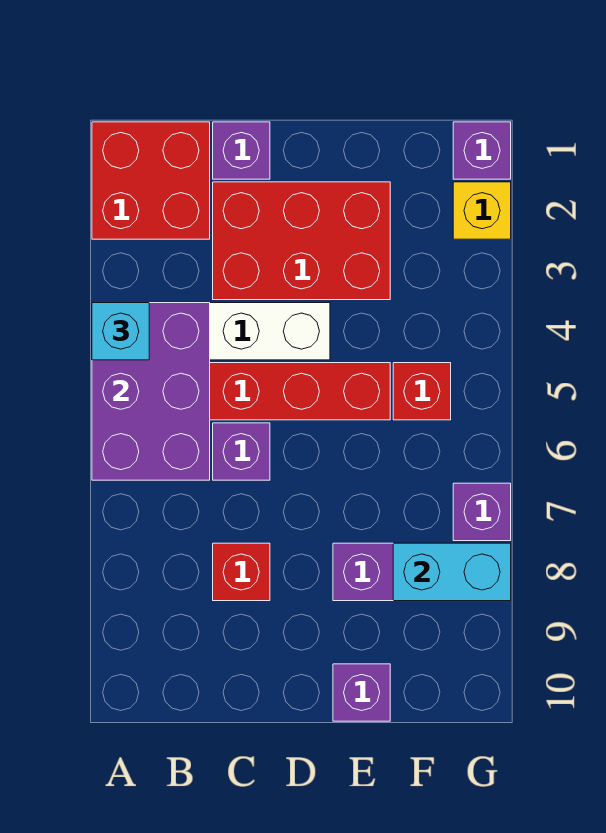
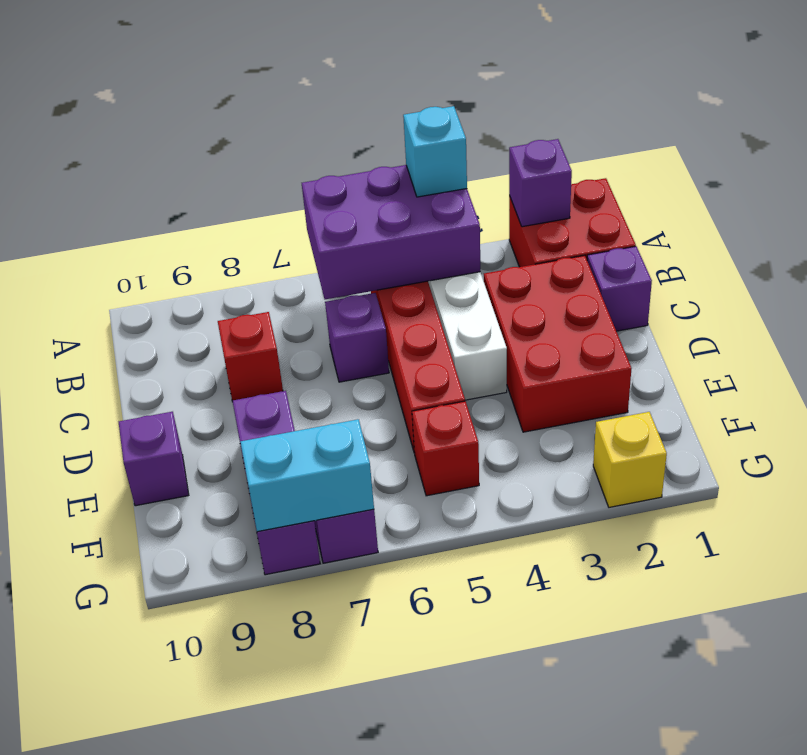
cyan brick F8:G8 level 2 -> cyan brick G7:G8 level 2
purple brick G1 level 1 -> purple brick A2 level 2

